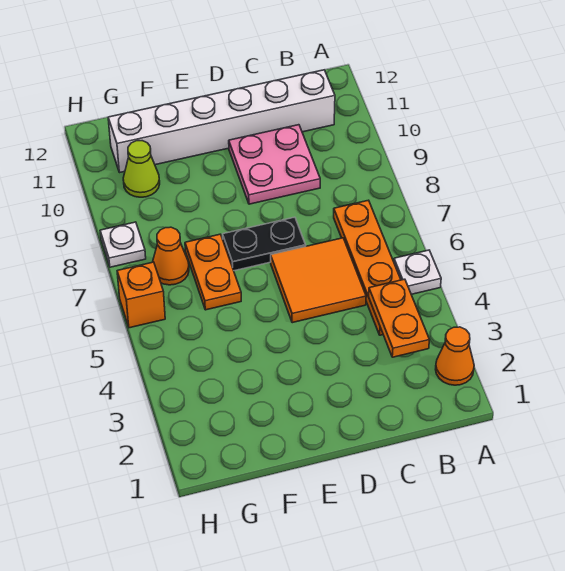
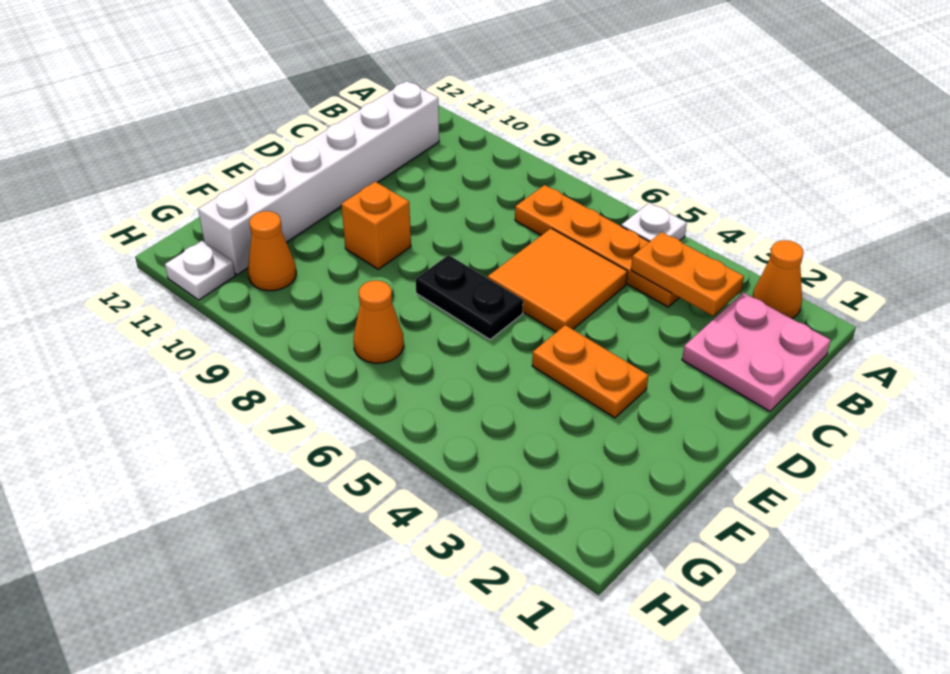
pink plate C9:D10 level 1 -> pink plate B1:C2 level 1
black plate D7:E7 level 1 -> black plate E6:E7 level 1
orange plate F6:F7 level 1 -> orange plate E3:E4 level 1
lime cone G10 level 1 -> orange cone G10 level 1
orange brick H6 level 1 -> orange brick E9 level 1
white plate H8 level 1 -> white plate H11 level 1

